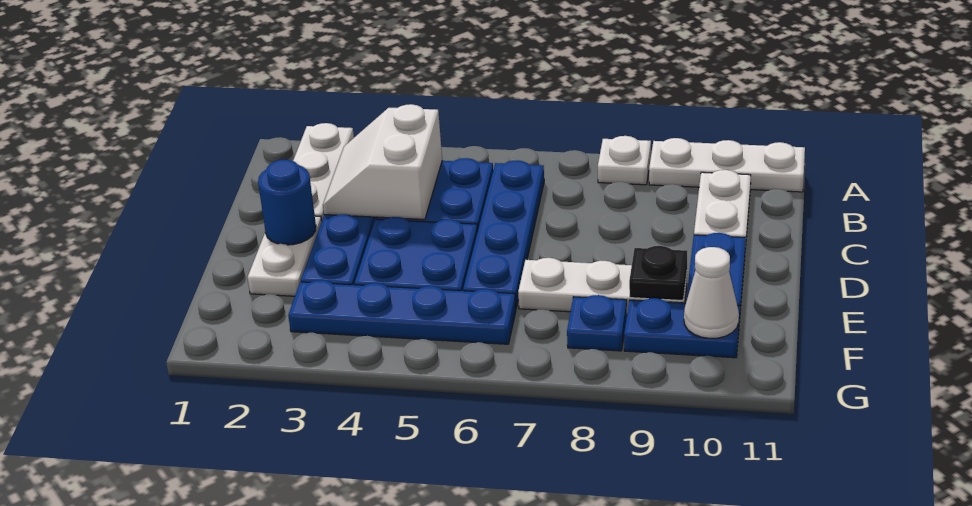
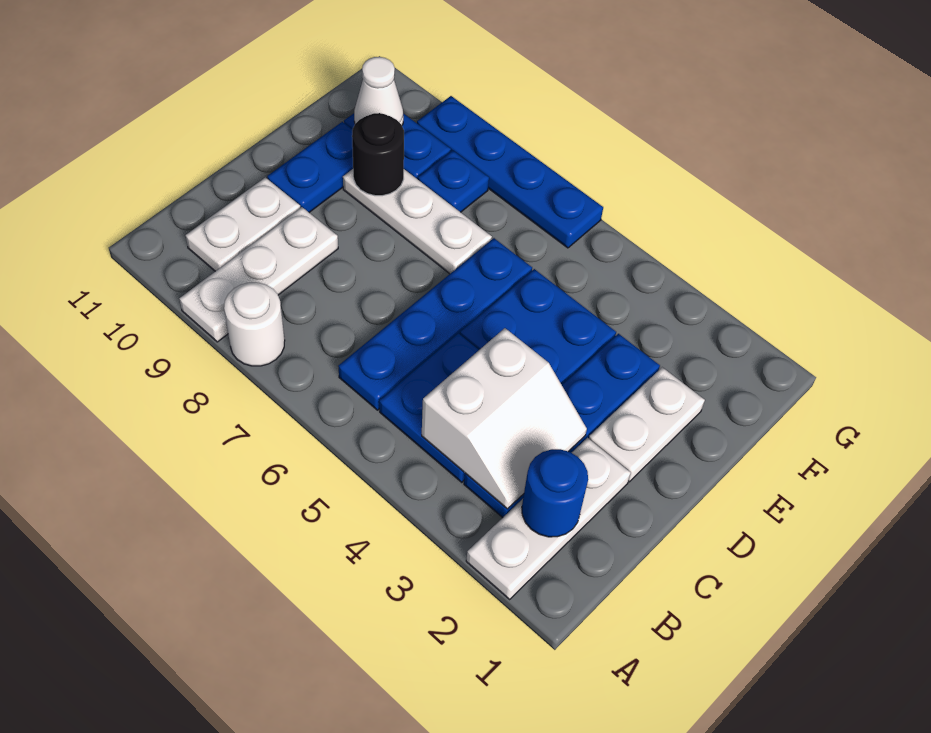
white plate A8 level 1 -> white round brick A8 level 1
white plate A9:A11 level 1 -> white plate A9:C9 level 1
blue round brick D2 level 2 -> blue round brick B2 level 2
black plate E9 level 2 -> black round brick E9 level 2
blue plate F3:F6 level 1 -> blue plate G6:G9 level 1

